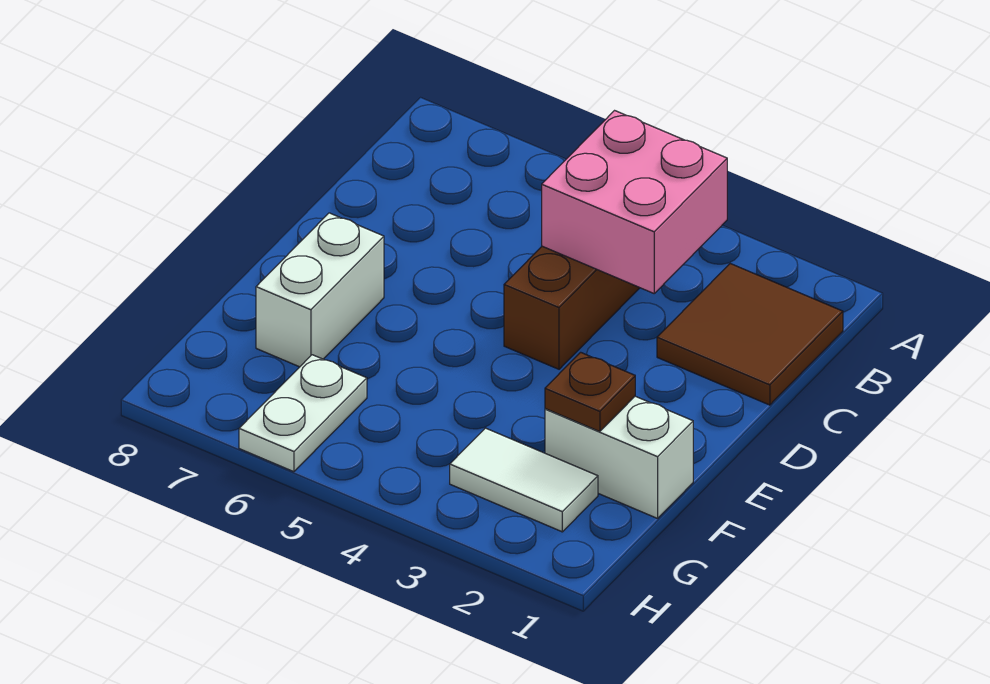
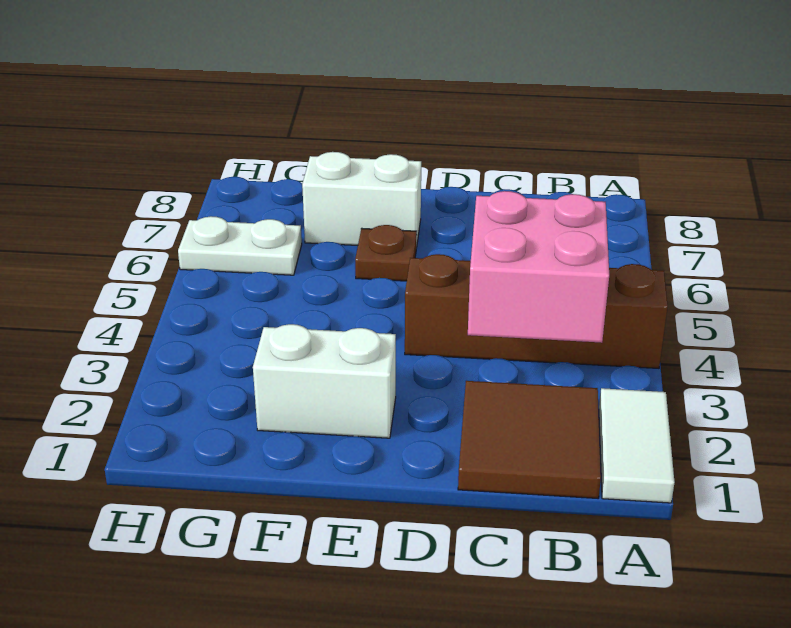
white brick F1:F2 level 1 -> white brick E2:F2 level 1
brown plate F2 level 2 -> brown plate E6 level 1
white tile G2:G3 level 1 -> white tile A1:A2 level 1

